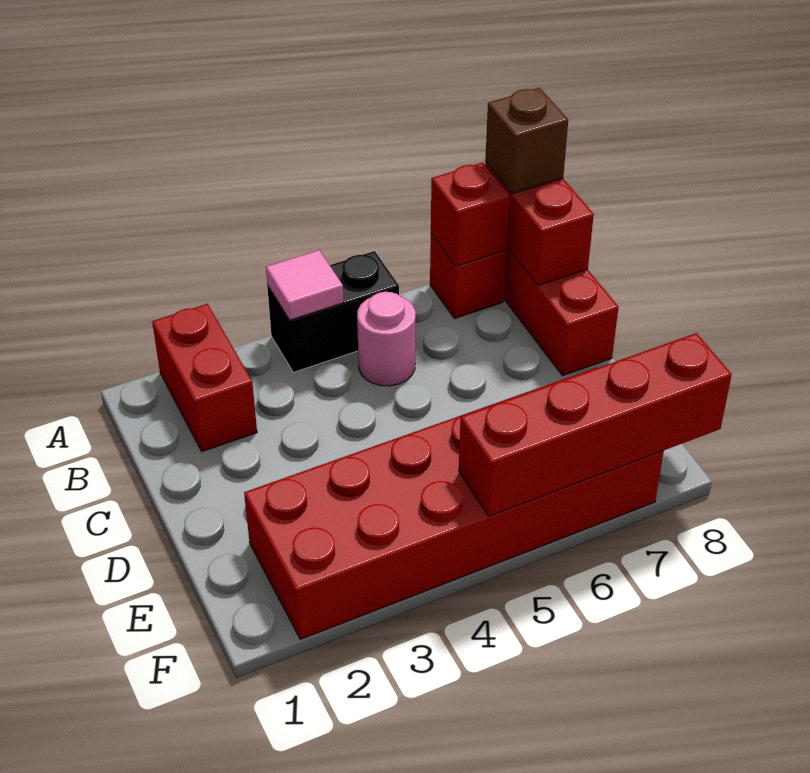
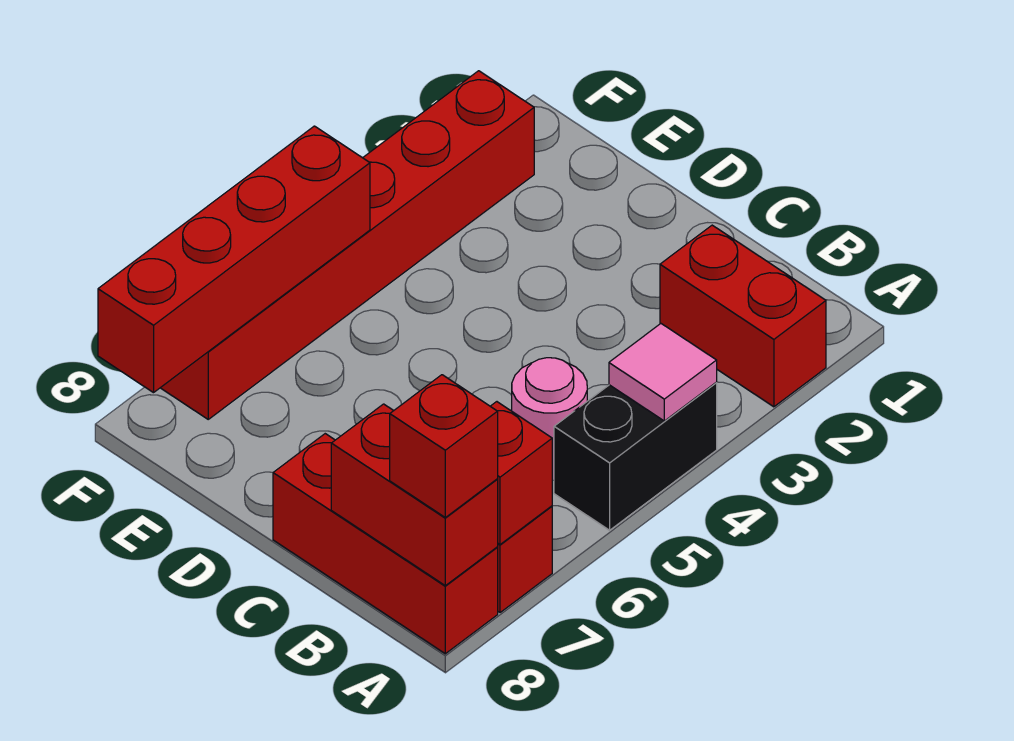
brown brick A8 level 3 -> red brick A8 level 3
red brick E2:F7 level 1 -> red brick F2:F7 level 1

